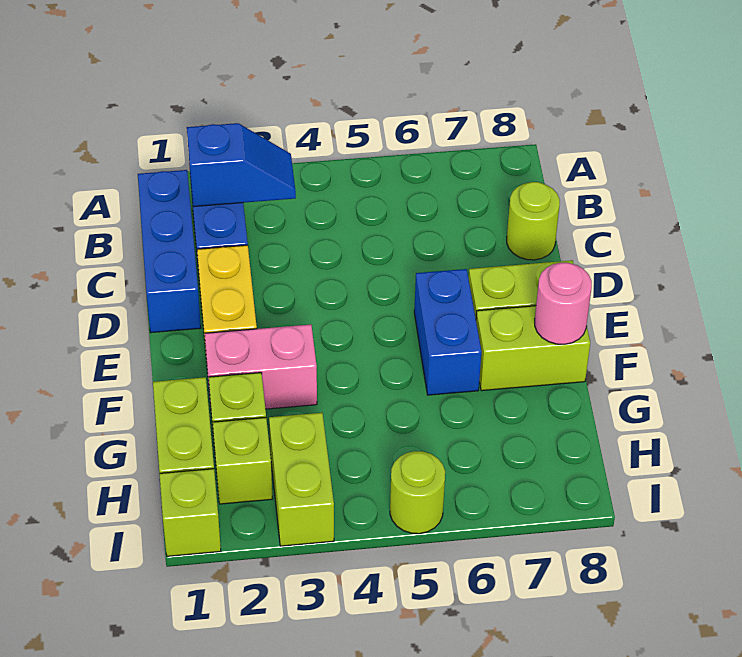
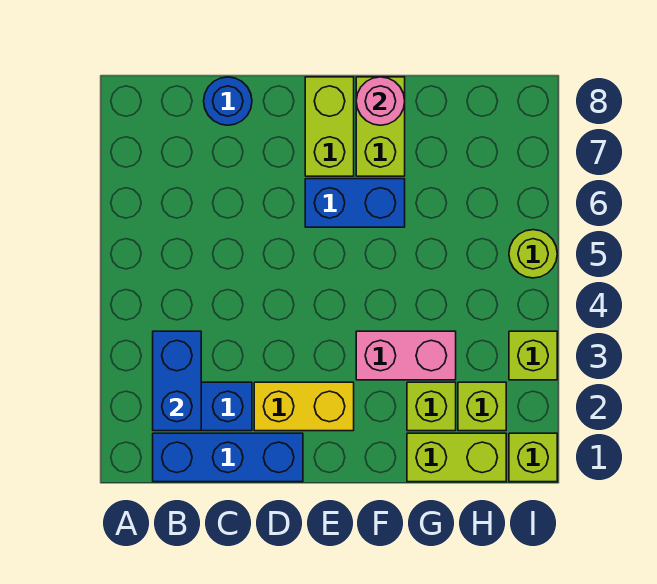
blue slope B2:B3 level 2 top 2 -> blue brick B2:B3 level 2
lime round brick C8 level 1 -> blue round brick C8 level 1
pink brick F2:F3 level 1 -> pink brick F3:G3 level 1
lime brick H3:I3 level 1 -> lime brick I3 level 1

